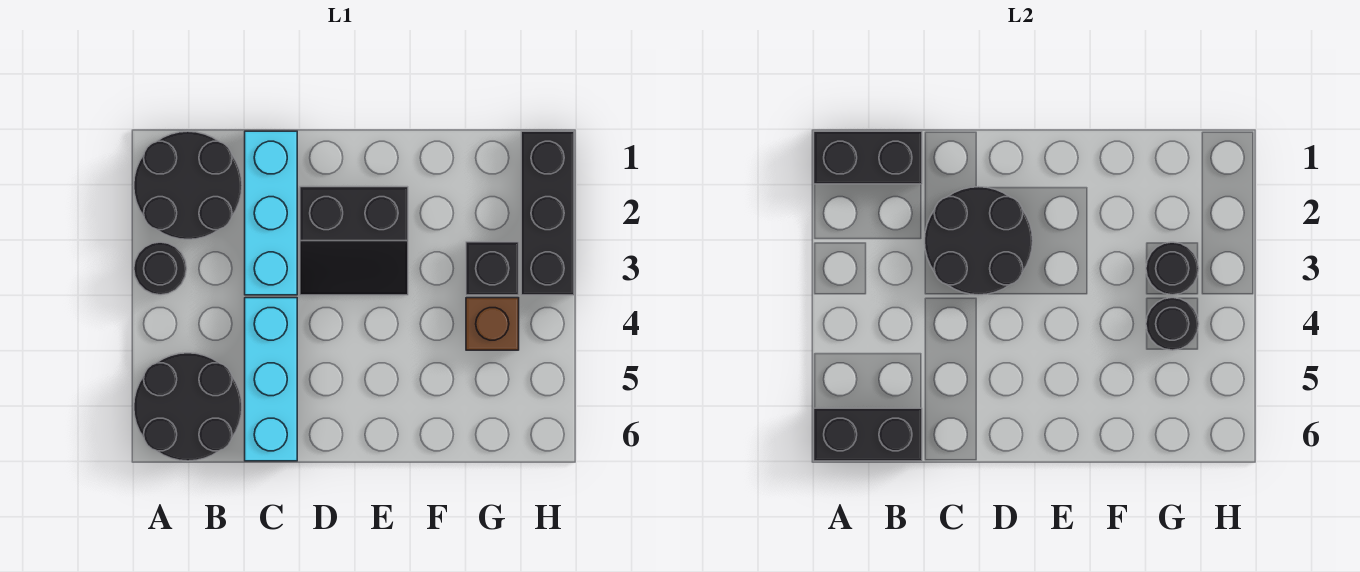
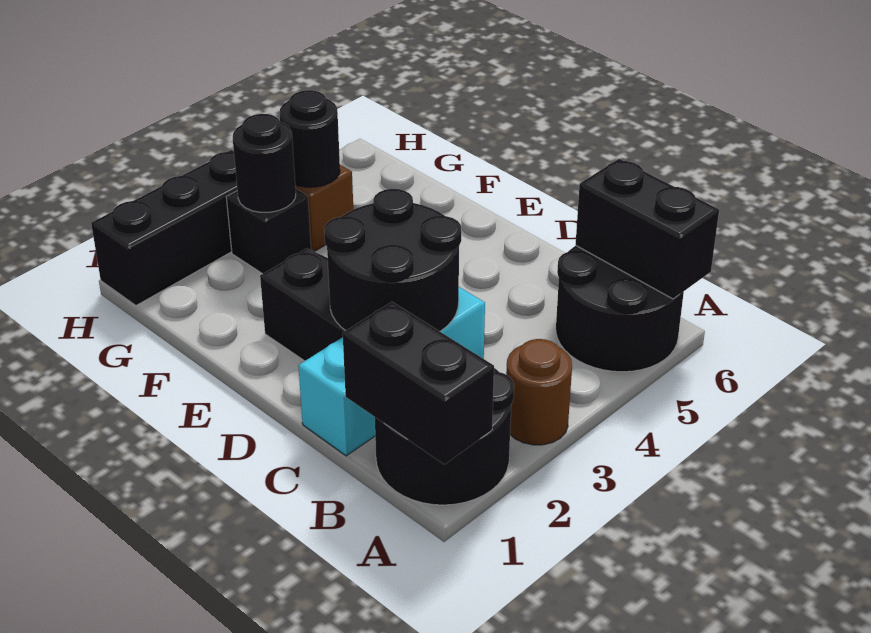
black round brick A3 level 1 -> brown round brick A3 level 1
cyan brick C4:C6 level 1 -> none

